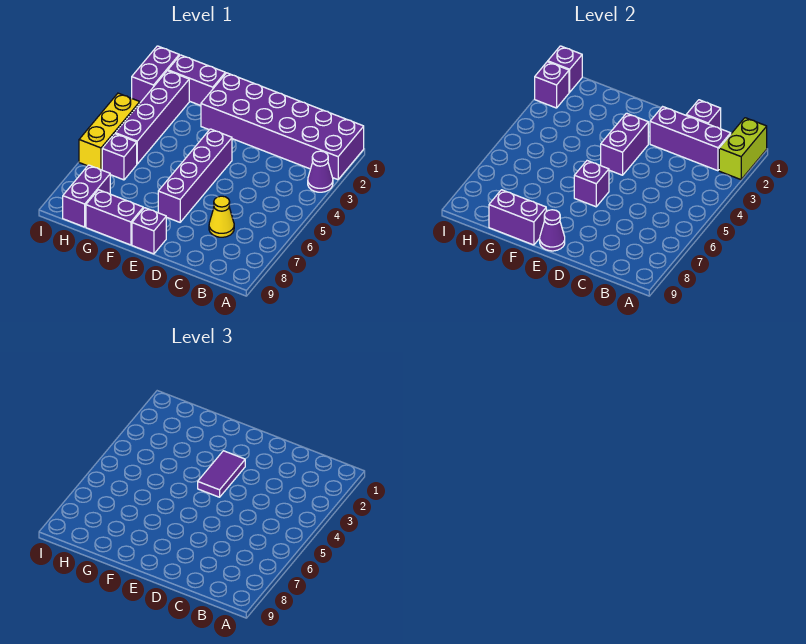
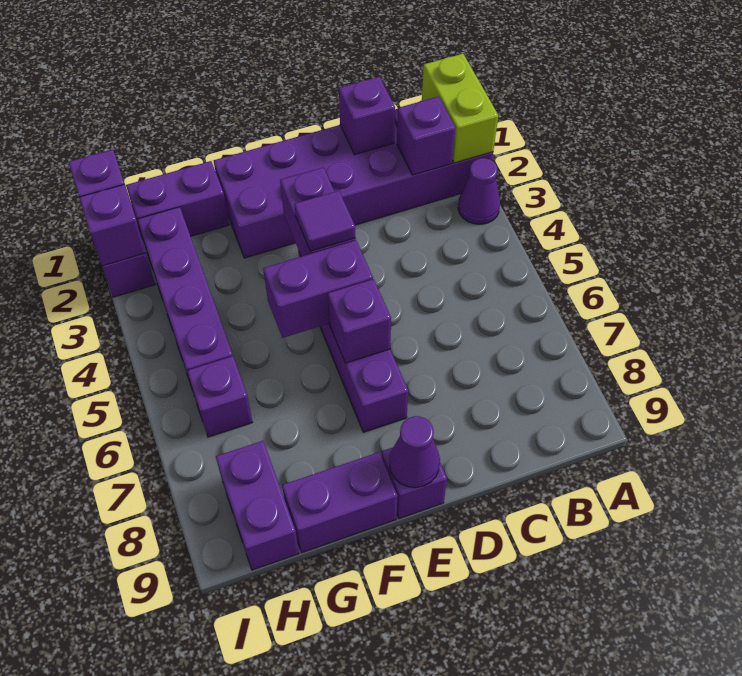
purple brick B2:D2 level 2 -> purple brick B2 level 2
yellow cone C7 level 1 -> none
purple tile E3:E4 level 3 -> purple tile E4 level 3
purple brick F9:G9 level 2 -> purple brick E5:F5 level 2
yellow brick I4:I6 level 1 -> none

